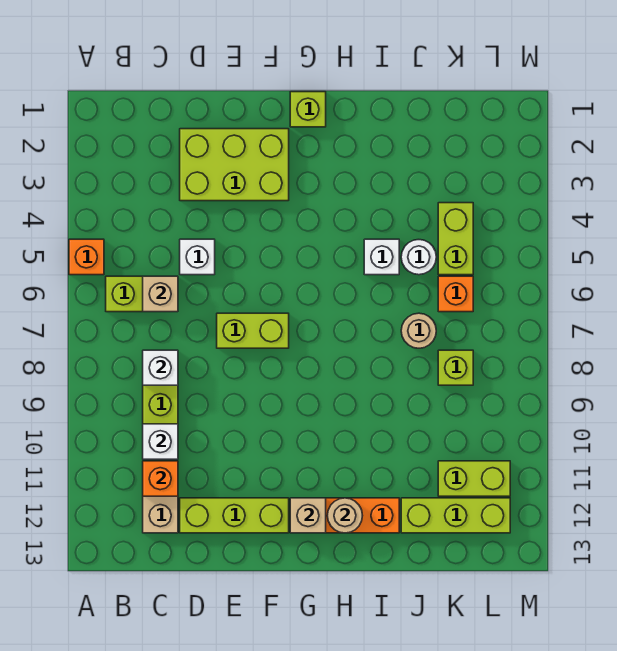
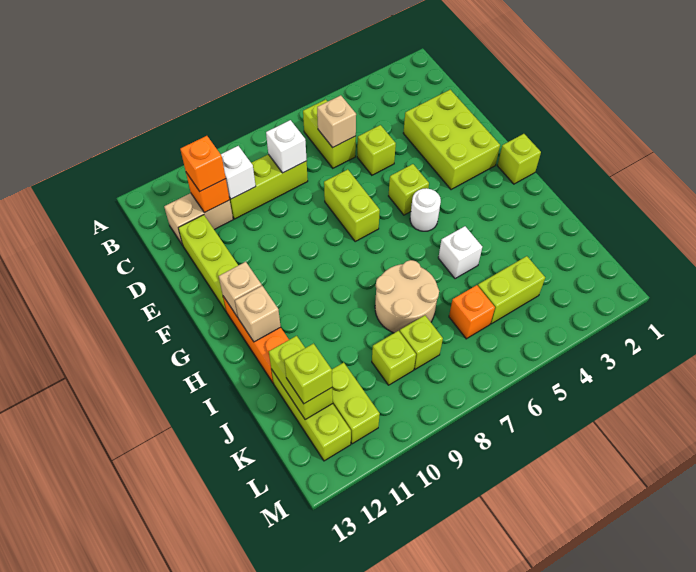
orange brick A5 level 1 -> orange brick C11 level 3
white brick D5 level 1 -> lime brick D5 level 1
none -> lime brick F5 level 1
tan round brick H12 level 2 -> tan brick H12 level 2
white round brick J5 level 1 -> white round brick G5 level 1
tan round brick J7 level 1 -> tan round brick I7:J8 level 1
none -> lime brick J12:K12 level 2
none -> lime brick K9 level 1
none -> lime brick K12 level 3

